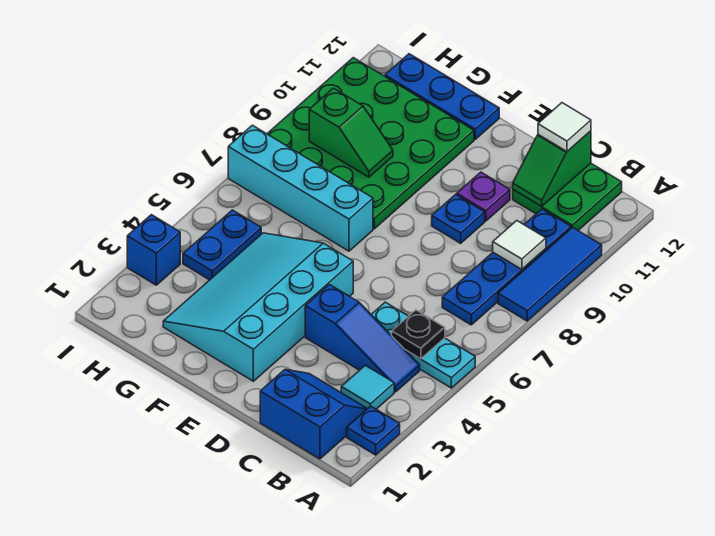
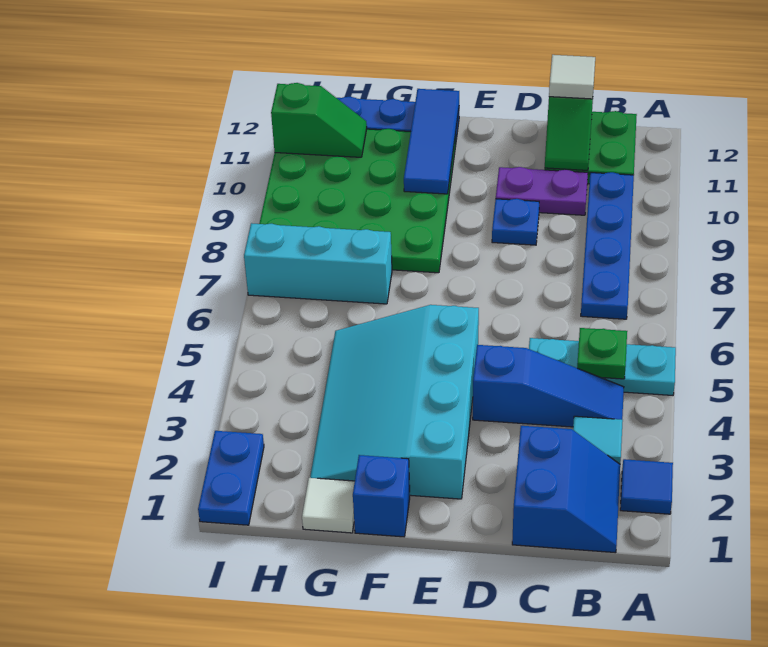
blue plate A2 level 1 -> blue tile A2 level 1
blue tile A8:A10 level 1 -> blue tile F10:F12 level 2
blue slope B1:C2 level 1 top 1 -> blue slope B1:C2 level 1 top C
black plate B5 level 2 -> green plate B5 level 2
white tile B9 level 2 -> white tile G1 level 1
purple plate D10 level 1 -> purple plate C10:D10 level 1
cyan brick F7:I7 level 1 -> cyan brick G7:I7 level 1
green slope G9:H9 level 2 top H -> green slope H11:I11 level 2 top I
blue plate H4:H5 level 1 -> blue plate I1:I2 level 1
blue brick I3 level 1 -> blue brick F1 level 1

